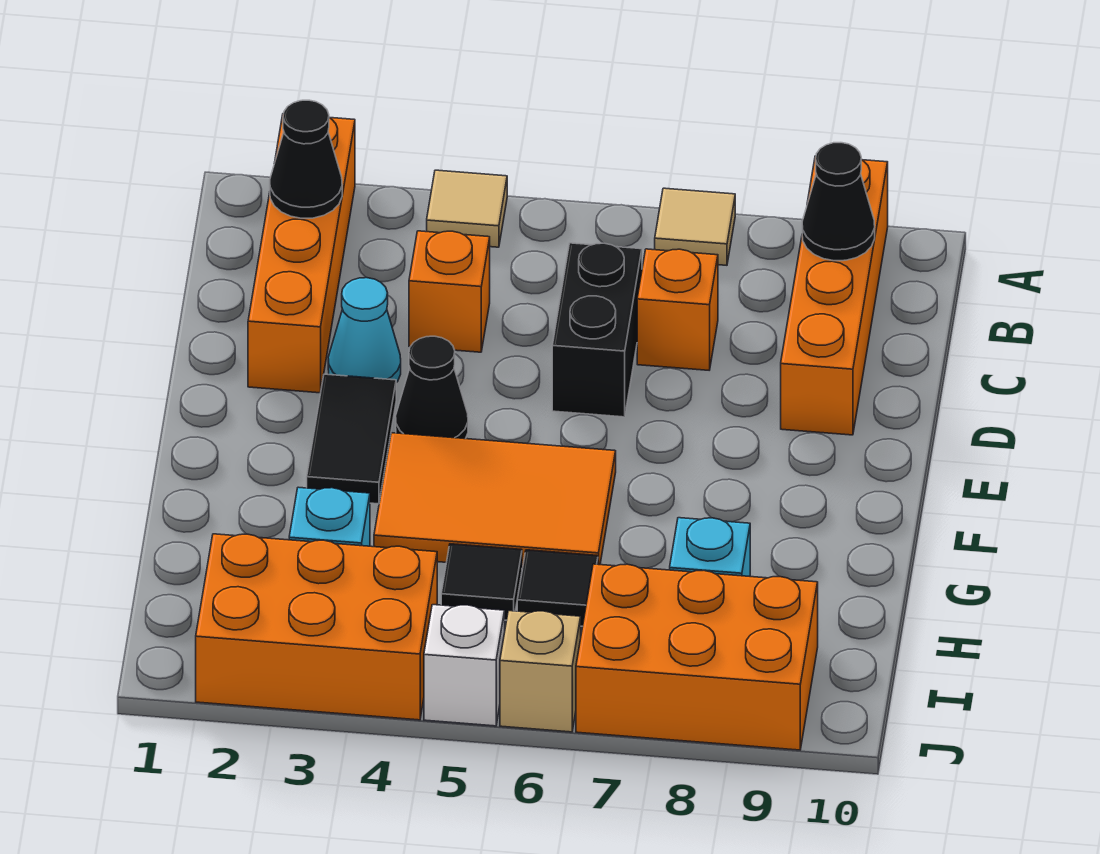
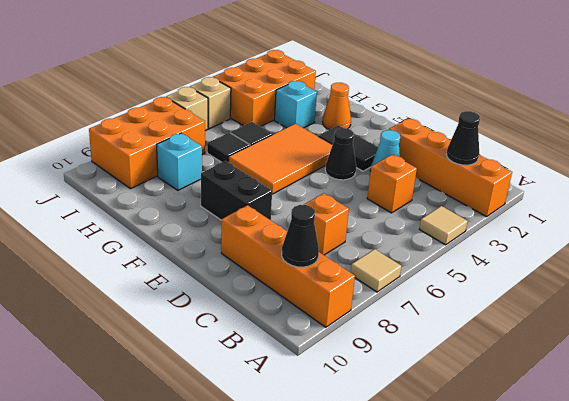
black brick C6:D6 level 1 -> black brick E8:F8 level 1
none -> orange cone G2 level 1
white brick J5 level 1 -> tan brick J5 level 1

